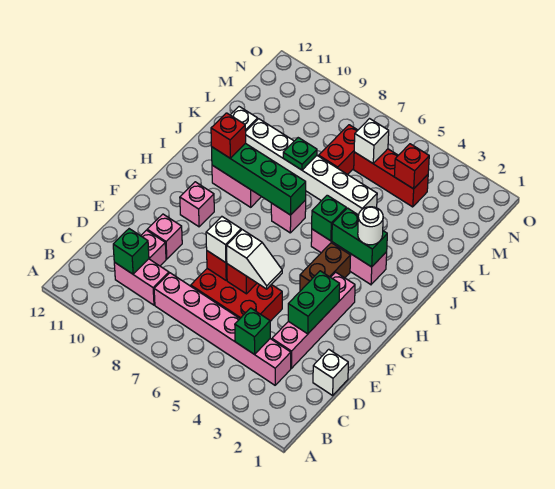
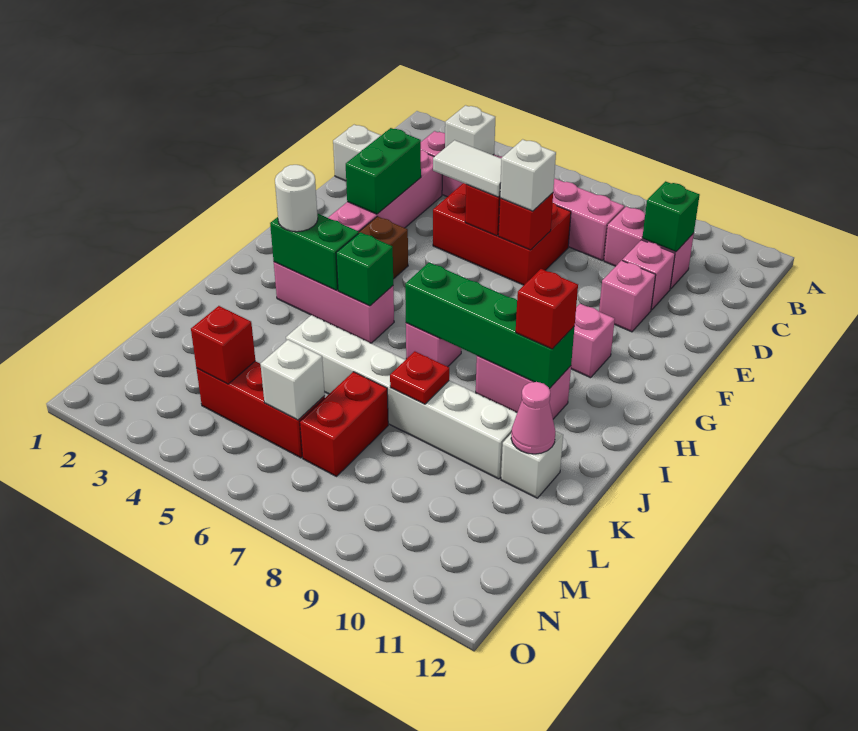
green brick C4 level 2 -> white brick C4 level 2
white slope E5:E6 level 3 top 6 -> white tile E5:E6 level 3
green plate K8 level 2 -> red plate K8 level 2
none -> pink cone K11 level 2

